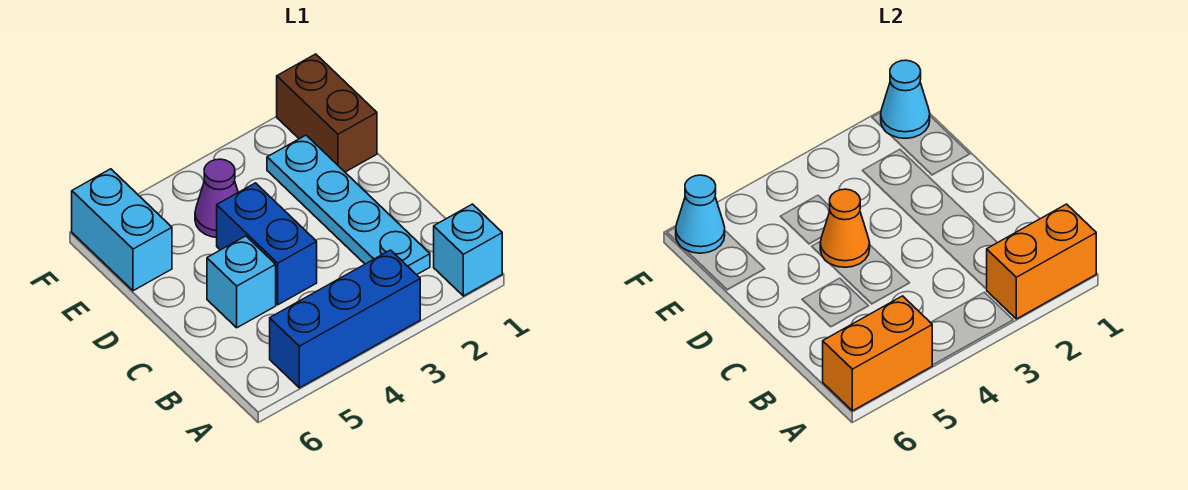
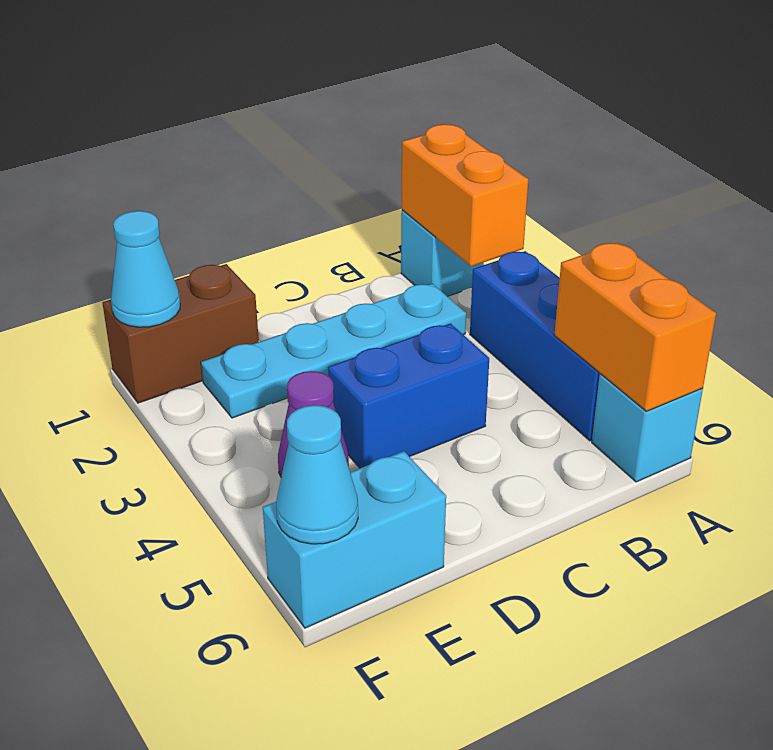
cyan brick C5 level 1 -> cyan brick A6 level 1
orange cone D4 level 2 -> none

